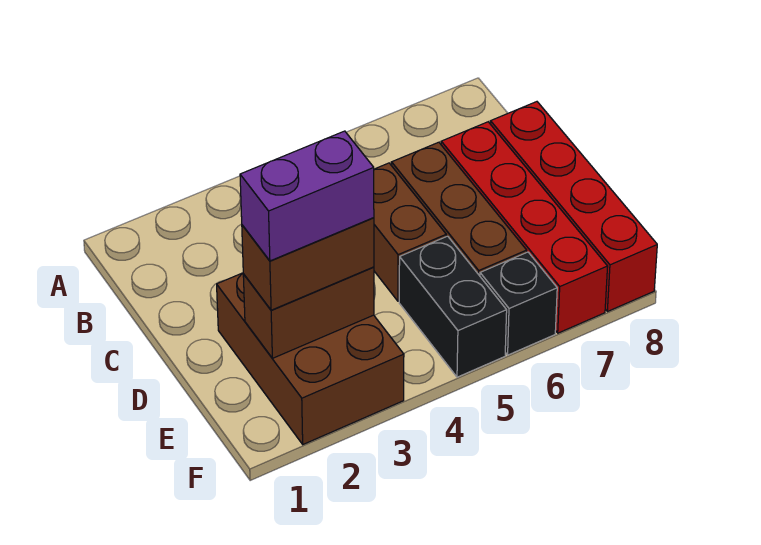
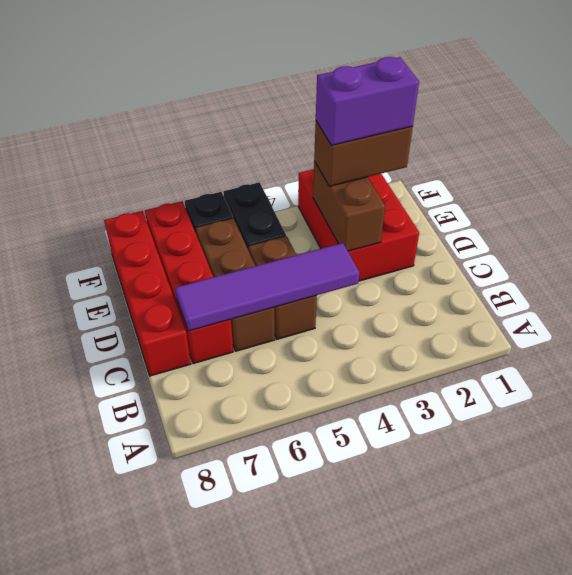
none -> purple tile C4:C7 level 2
brown brick D2:F3 level 1 -> red brick D2:F3 level 1
brown brick E2:E3 level 2 -> brown brick D3:E3 level 2

